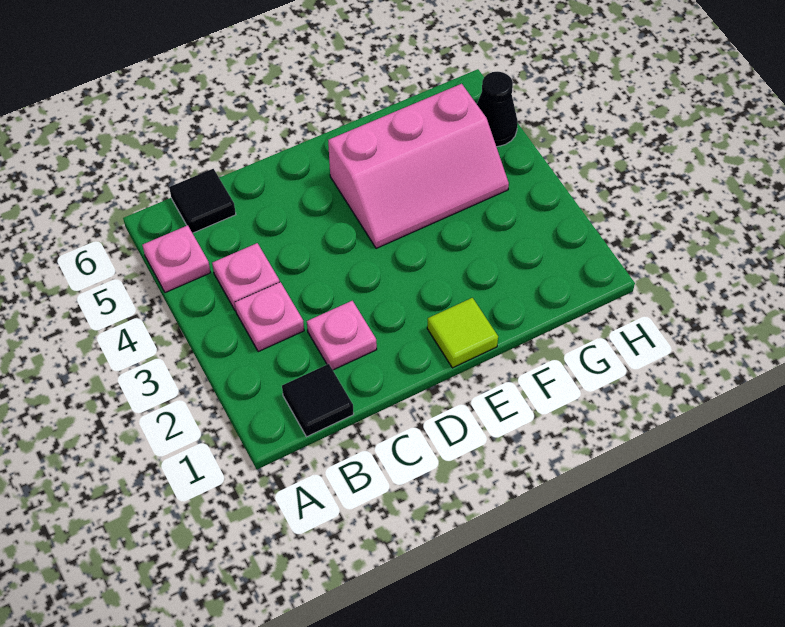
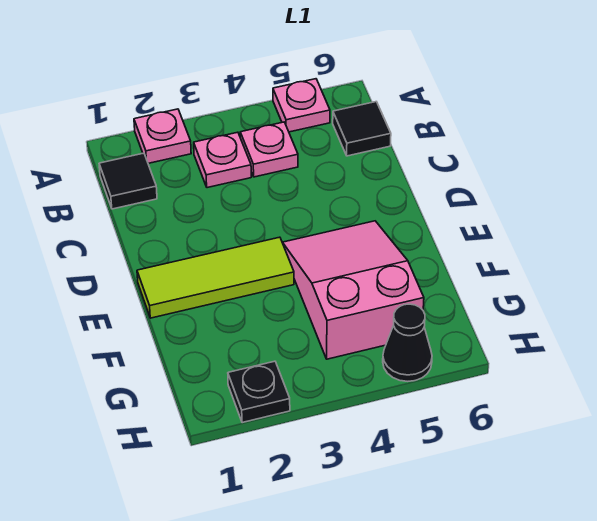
pink plate C2 level 1 -> pink plate A2 level 1
lime tile E1 level 1 -> lime tile E1:E3 level 1
pink slope E4:G5 level 1 top 5 -> pink slope E4:G5 level 1 top G
none -> black plate H2 level 1

